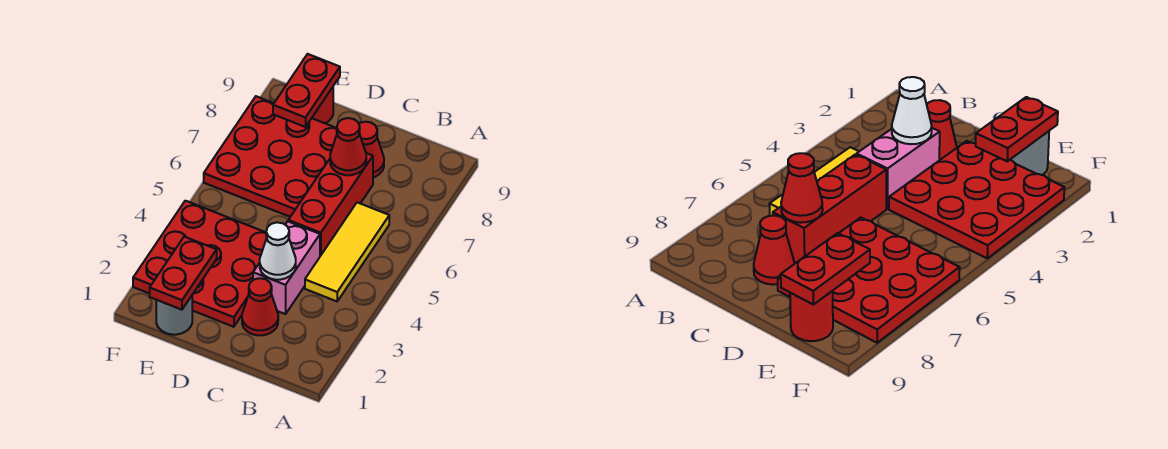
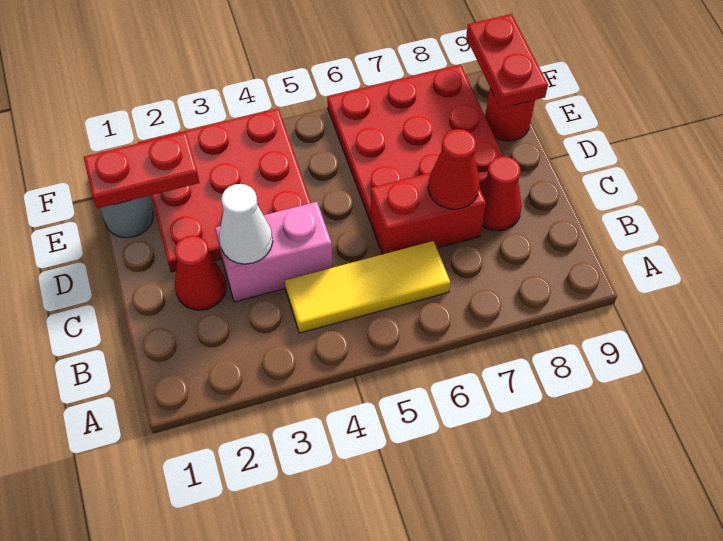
red brick C5:C7 level 1 -> red brick C6:C7 level 1
red plate E8:E9 level 2 -> red plate E9:F9 level 2

